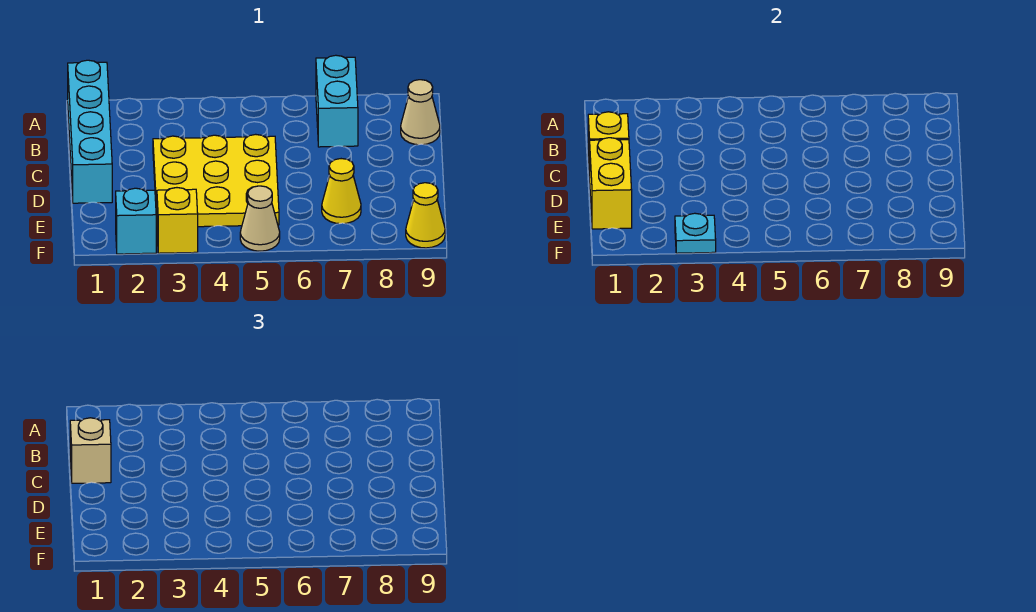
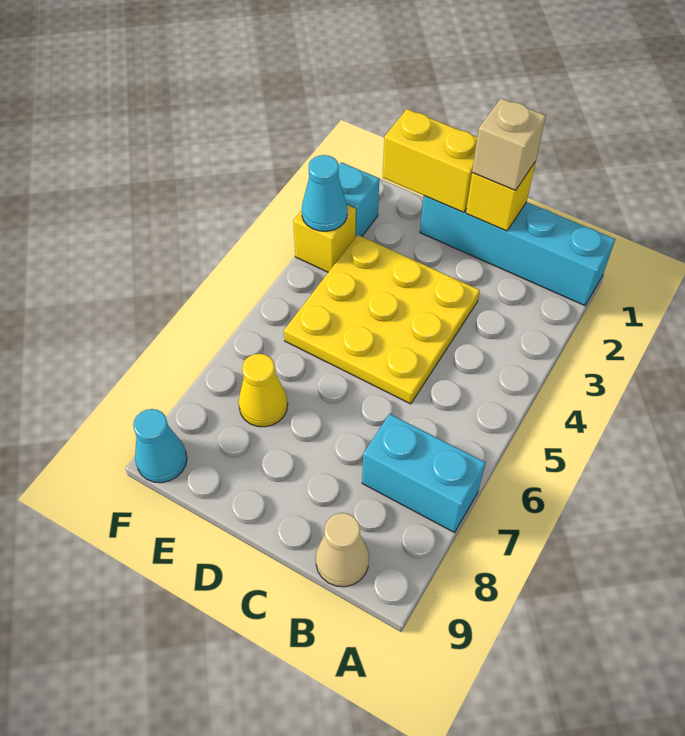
cyan plate F3 level 2 -> cyan cone F3 level 2
tan cone F5 level 1 -> none
yellow cone F9 level 1 -> cyan cone F9 level 1

